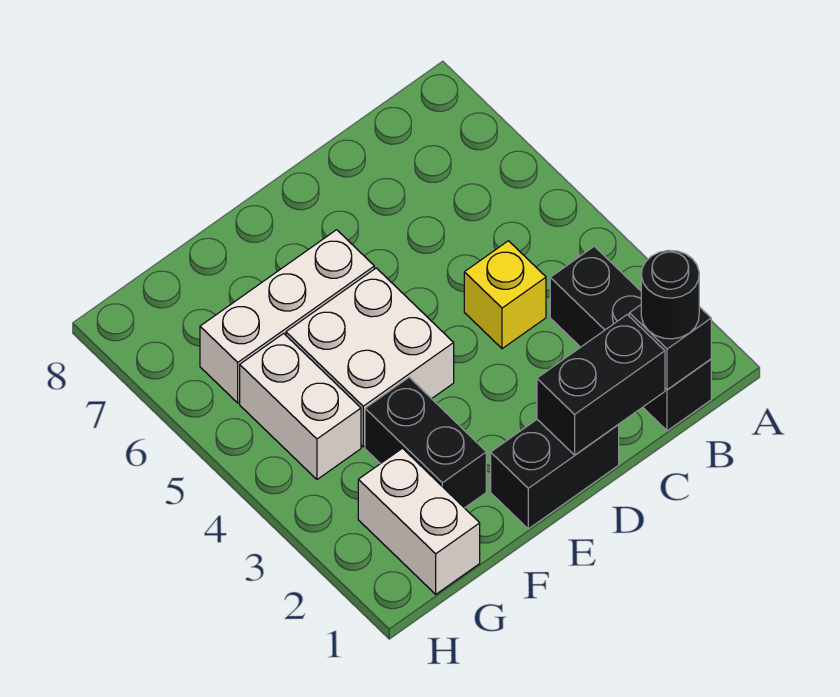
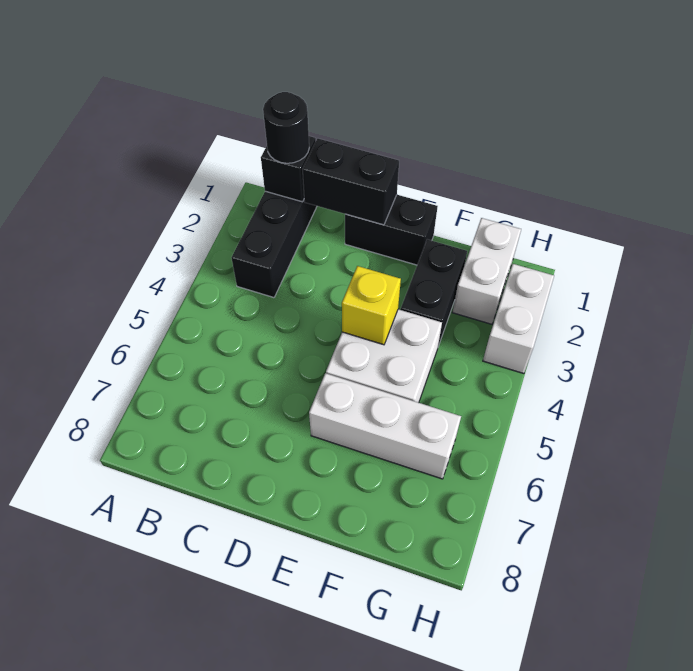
yellow brick C4 level 1 -> yellow brick E4 level 2
white brick G4:G5 level 1 -> white brick H2:H3 level 1

